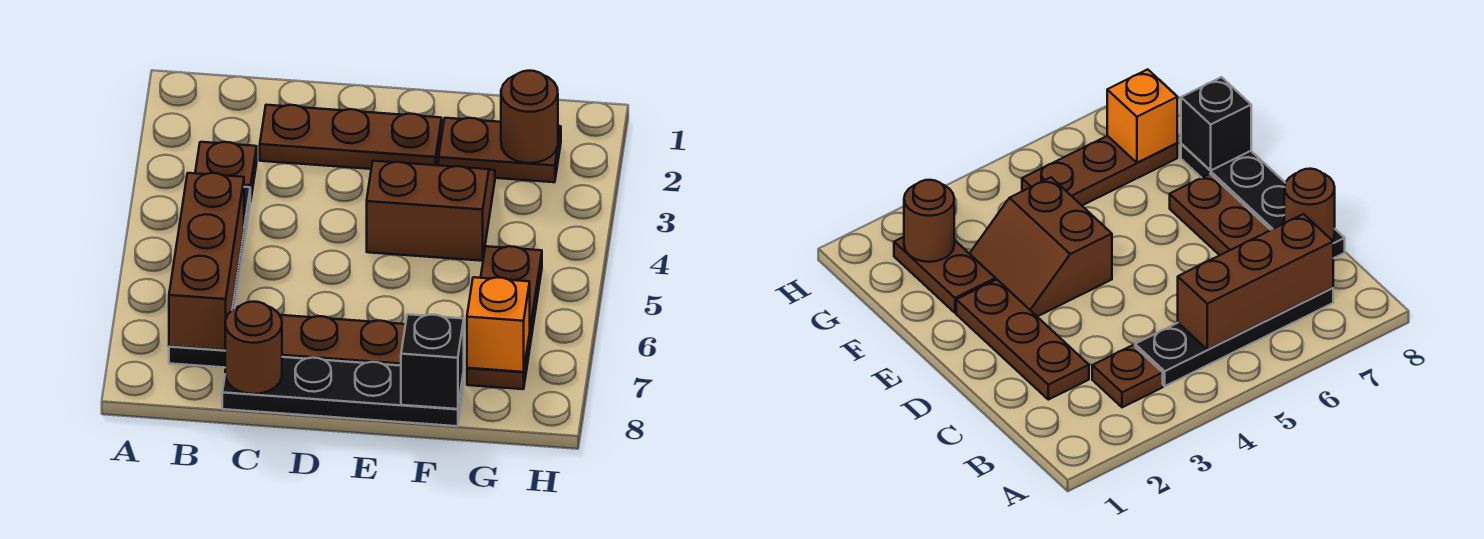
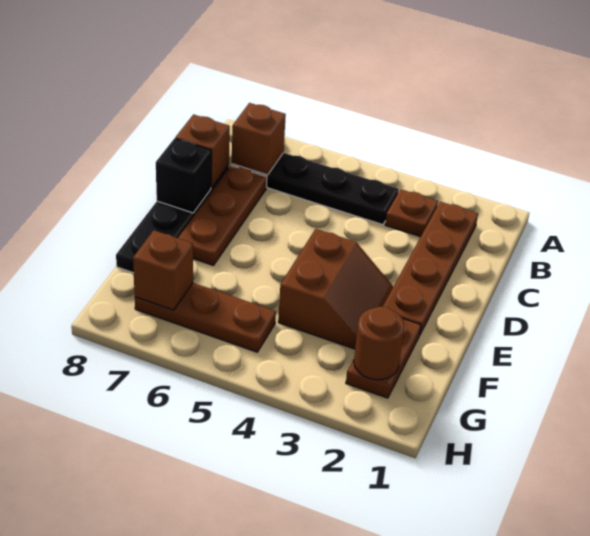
brown brick B5:B7 level 2 -> brown brick B7 level 2
brown plate C2:E2 level 1 -> brown plate B2:E2 level 1
brown round brick C8 level 2 -> brown brick C8 level 2
black brick F8 level 2 -> black brick D8 level 2
orange brick G7 level 2 -> brown brick G7 level 2

